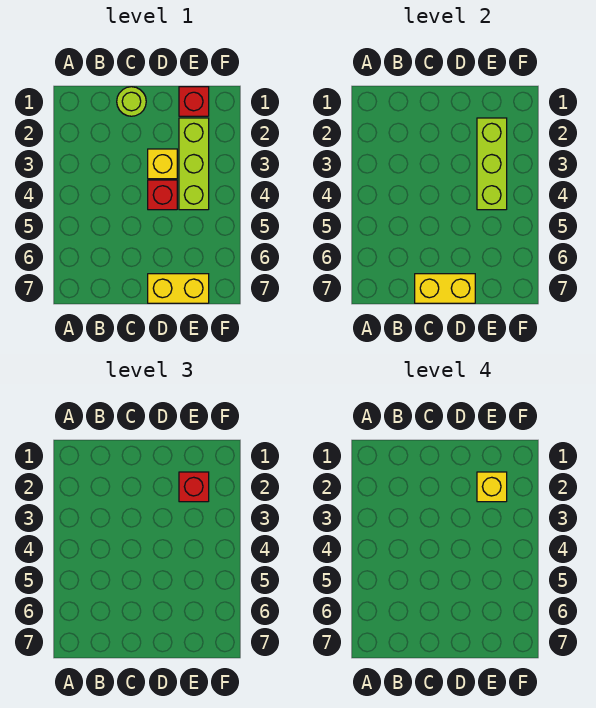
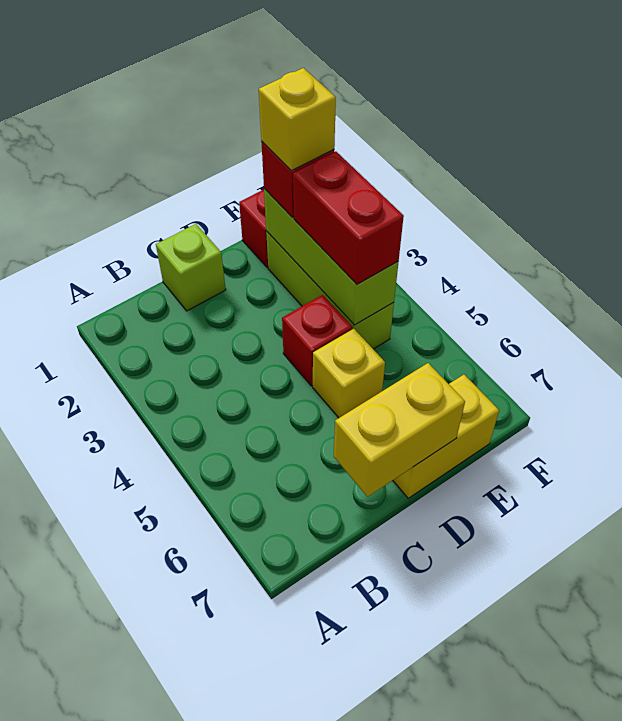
lime round brick C1 level 1 -> lime brick C1 level 1
yellow brick D3 level 1 -> yellow brick D5 level 1
none -> red brick E3:E4 level 3

